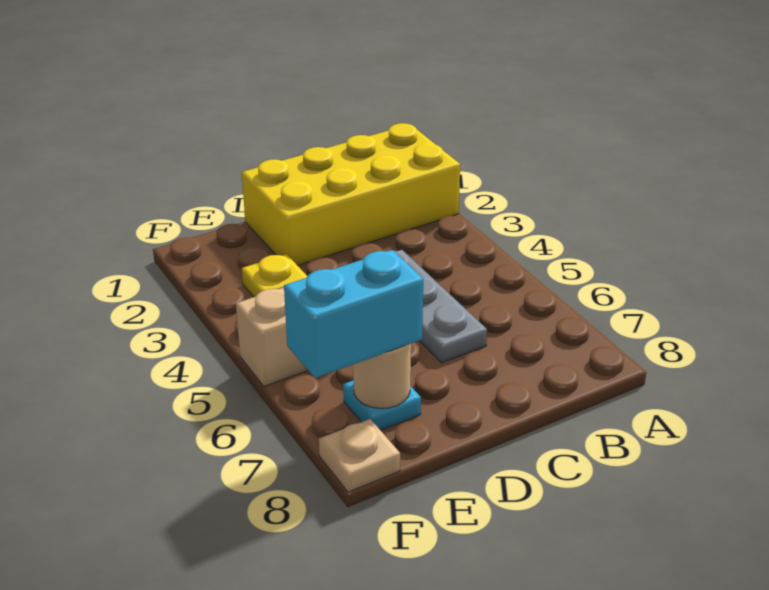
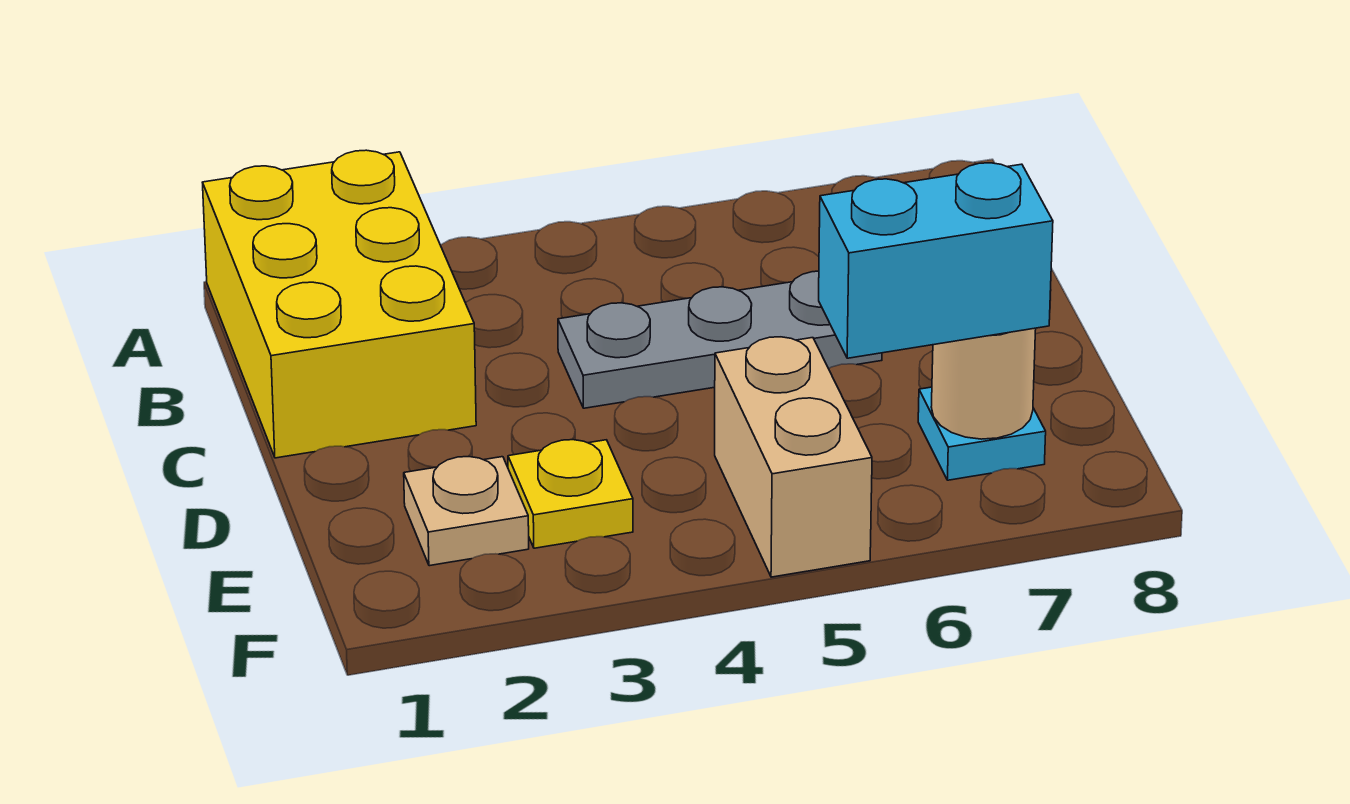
yellow brick A1:D2 level 1 -> yellow brick A1:C2 level 1
cyan brick E7:F7 level 3 -> cyan brick E6:E7 level 3
tan plate F8 level 1 -> tan plate E2 level 1

